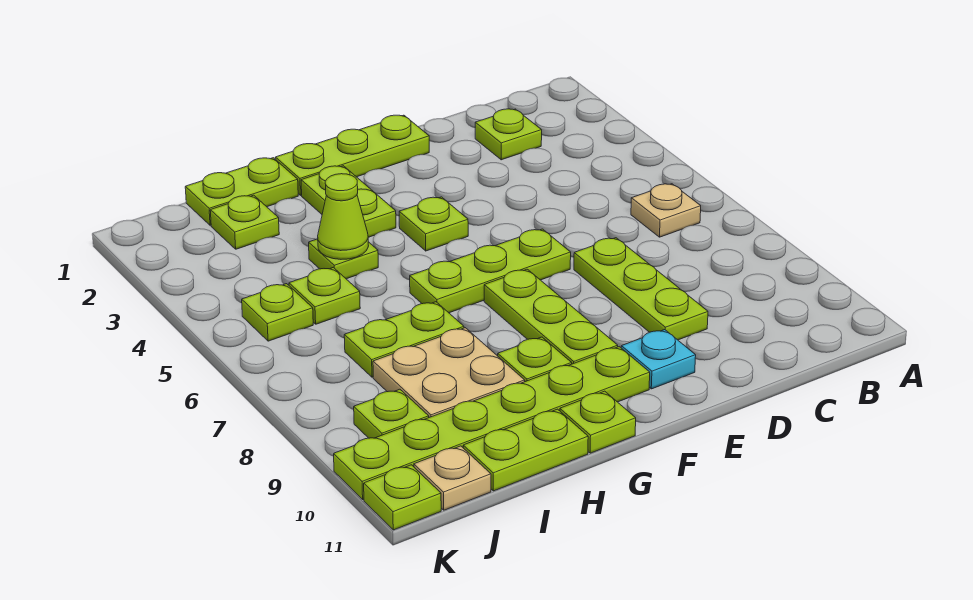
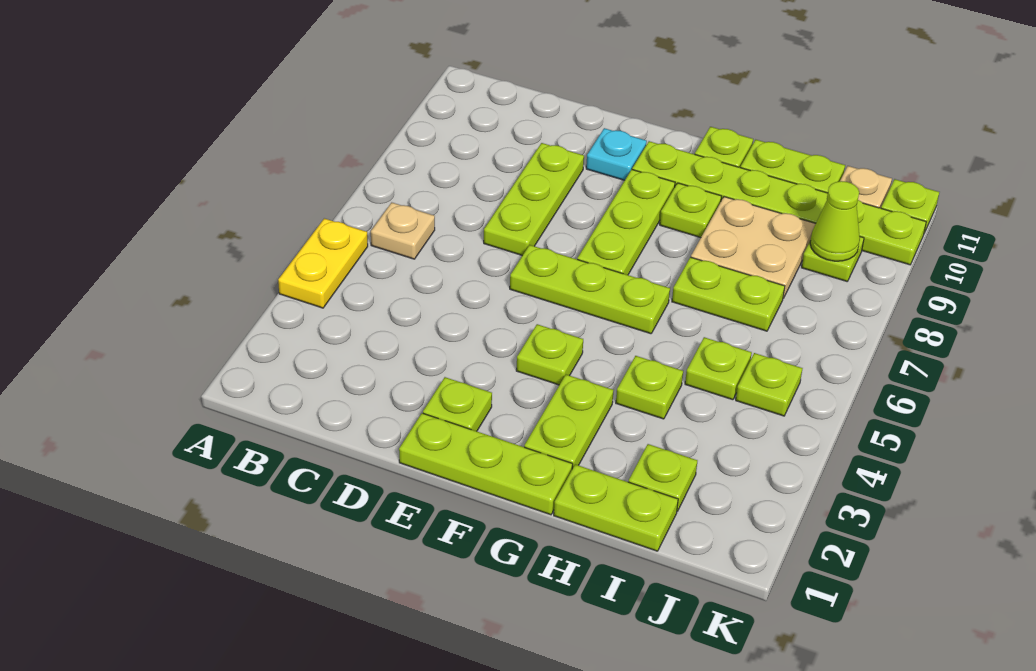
none -> yellow plate A4:A5 level 1
lime plate C2 level 1 -> lime plate E2 level 1
lime cone H4 level 2 -> lime cone J9 level 2

